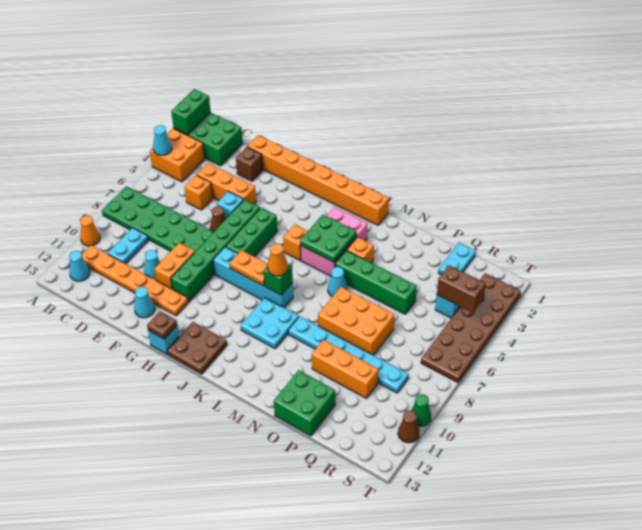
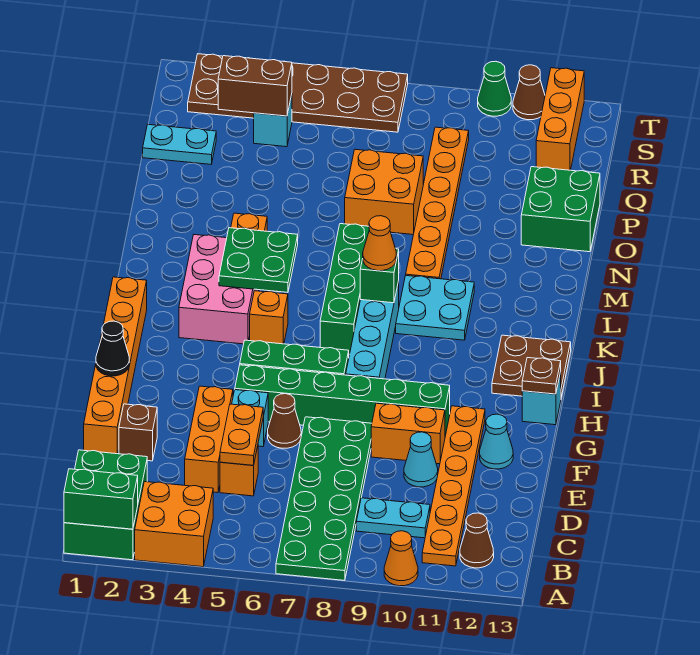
cyan cone A4 level 2 -> none
cyan cone B12 level 1 -> brown cone B12 level 1
orange brick E1:L1 level 1 -> orange brick E1:J1 level 1
none -> black cone G1 level 2
orange plate I8:J8 level 2 -> orange plate D5:E5 level 2
pink brick K3:L5 level 1 -> pink brick J3:L4 level 1
green brick M5:P5 level 1 -> green brick J7:M7 level 1
cyan cone M6 level 1 -> none
cyan plate M9:R9 level 1 -> orange plate M9:R9 level 1
orange brick N7:P8 level 1 -> orange brick O7:P8 level 1
orange brick O10:Q10 level 1 -> orange brick R12:T12 level 1
brown brick R4:S4 level 2 -> brown brick R3:R4 level 2

